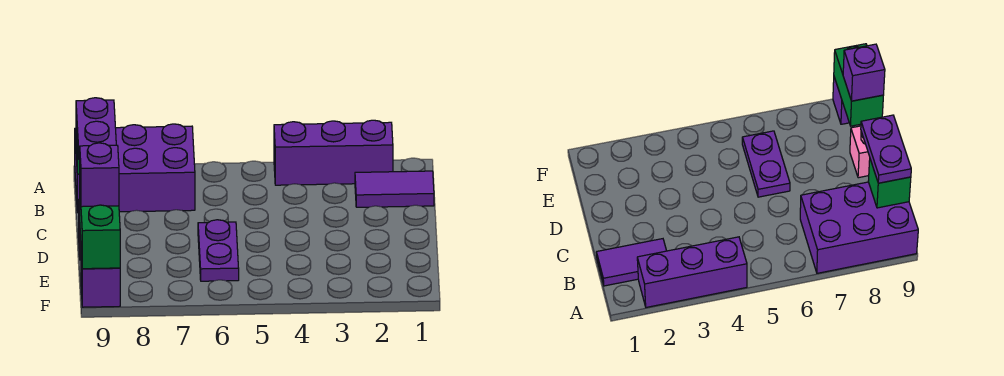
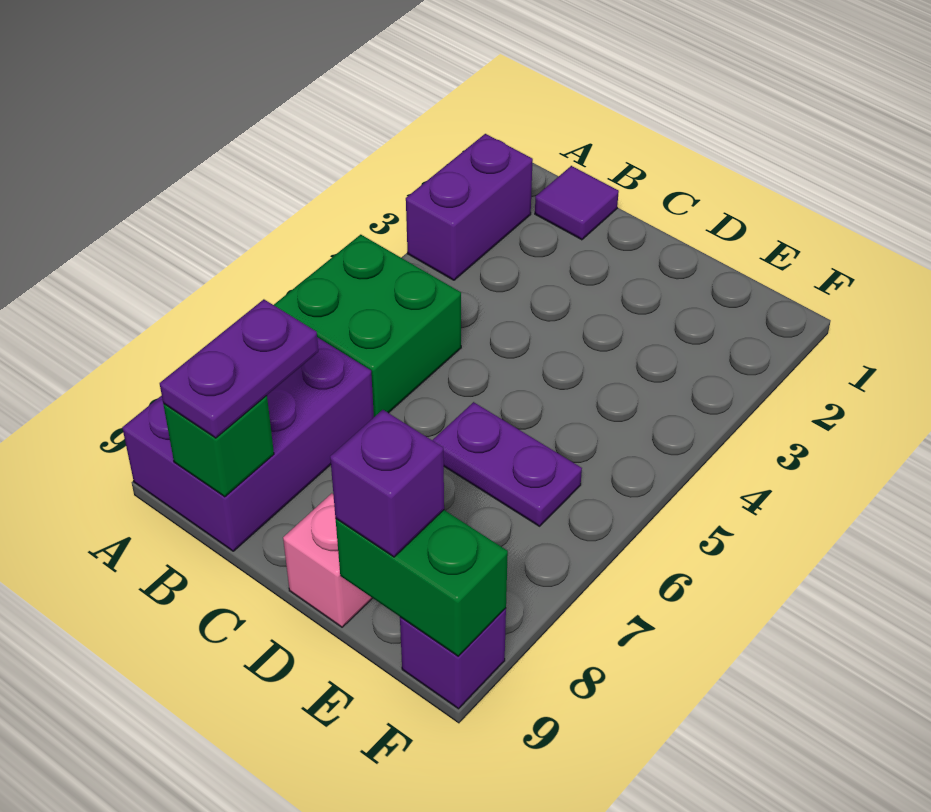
purple brick A2:A4 level 1 -> purple brick A2:A3 level 1
none -> green brick A5:B6 level 1
purple tile B1:B2 level 1 -> purple tile B1 level 1
purple plate B9:C9 level 3 -> purple plate B8:B9 level 3

